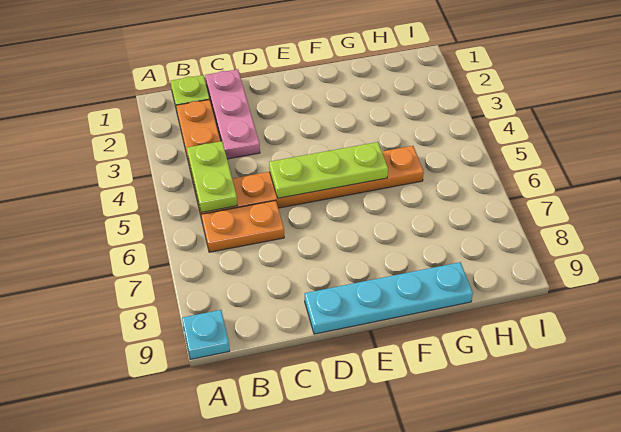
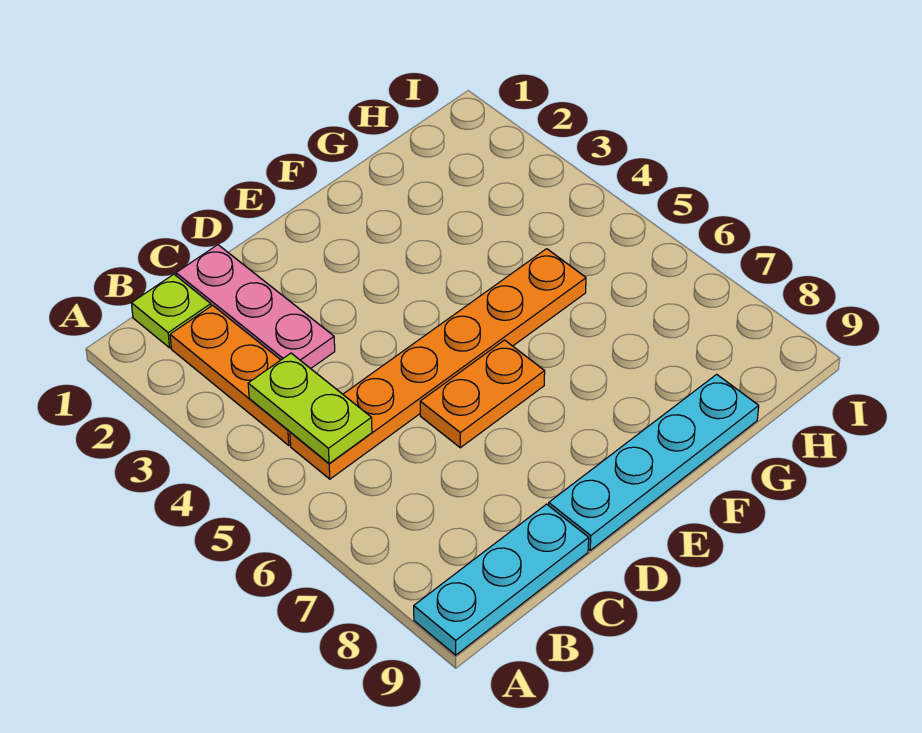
cyan plate A9 level 1 -> cyan plate A9:C9 level 1
orange plate B6:C6 level 1 -> orange plate D6:E6 level 1
lime plate D5:F5 level 2 -> none

